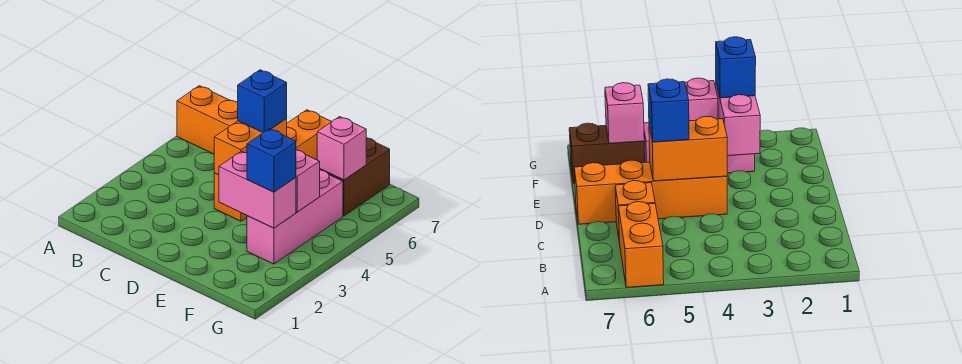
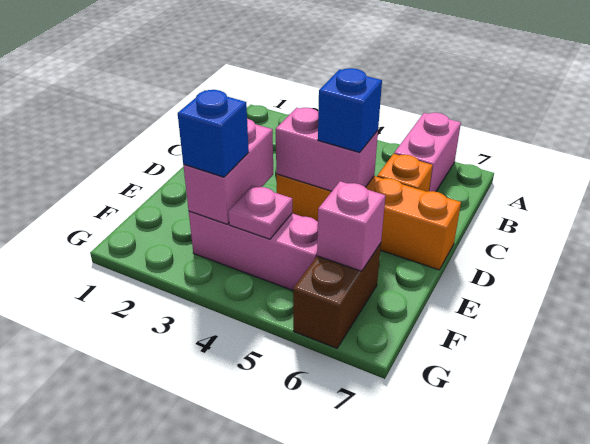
orange brick A6:B6 level 1 -> pink brick A6:B6 level 1
orange brick D4:D5 level 2 -> pink brick D4:D5 level 2
pink brick F4 level 2 -> pink plate F4 level 2
brown brick F6:F7 level 1 -> brown brick F6:G6 level 1

